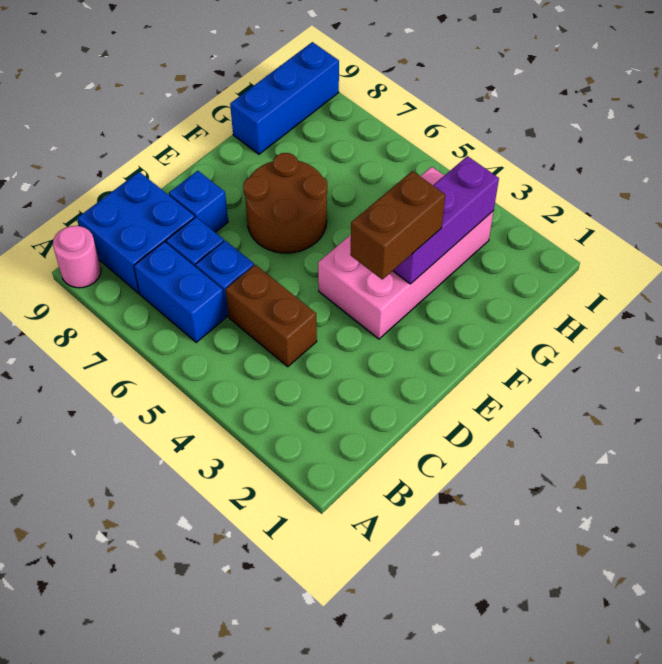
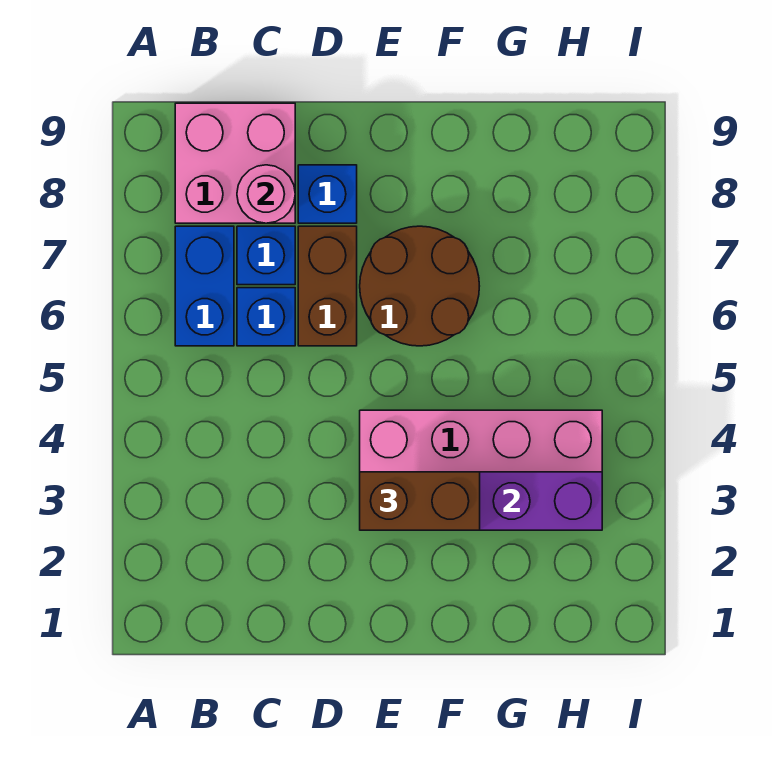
pink round brick A9 level 1 -> pink round brick C8 level 2
blue brick B8:C9 level 1 -> pink brick B8:C9 level 1
brown brick C4:C5 level 1 -> brown brick D6:D7 level 1
blue brick G9:I9 level 1 -> none

